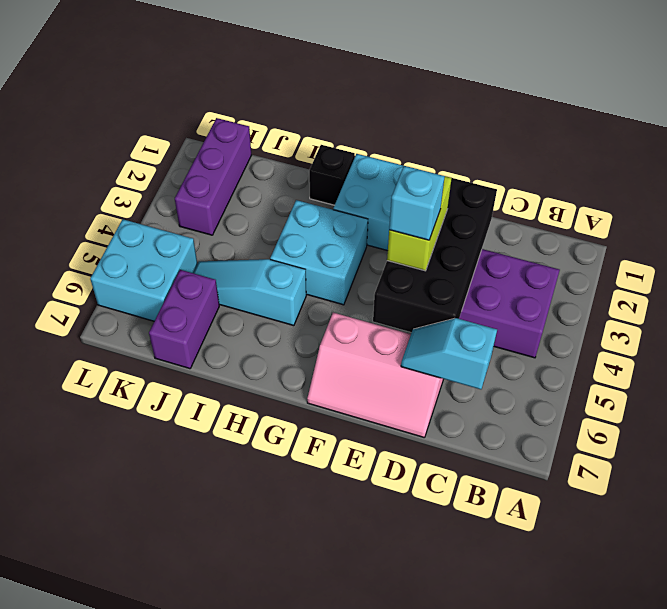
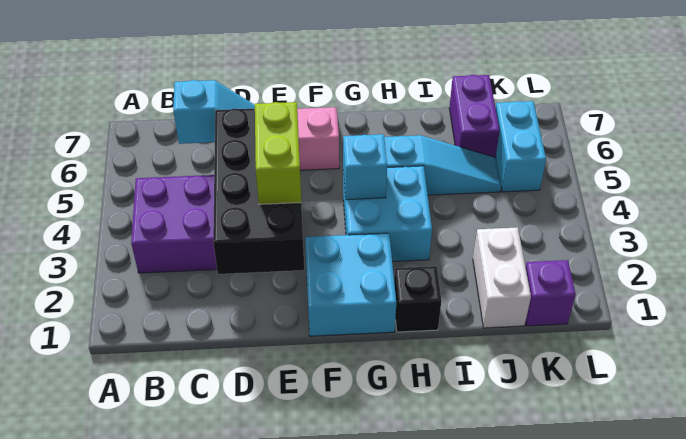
cyan brick E4 level 4 -> cyan brick G4 level 2
none -> white brick J1:J2 level 1
purple brick K1:K3 level 1 -> purple brick K1 level 1
cyan brick K5:L6 level 1 -> cyan brick K5:K6 level 1

